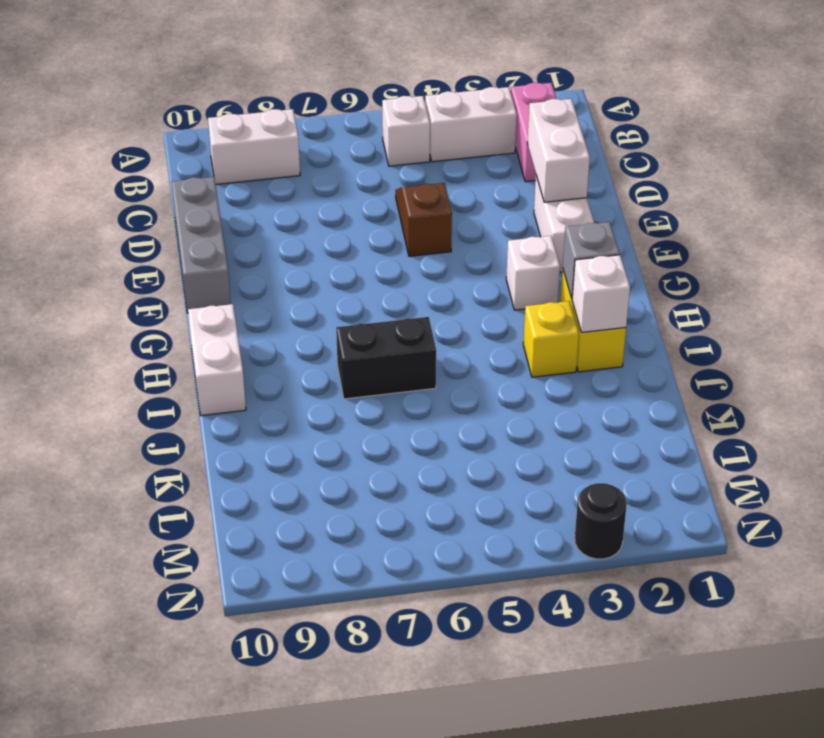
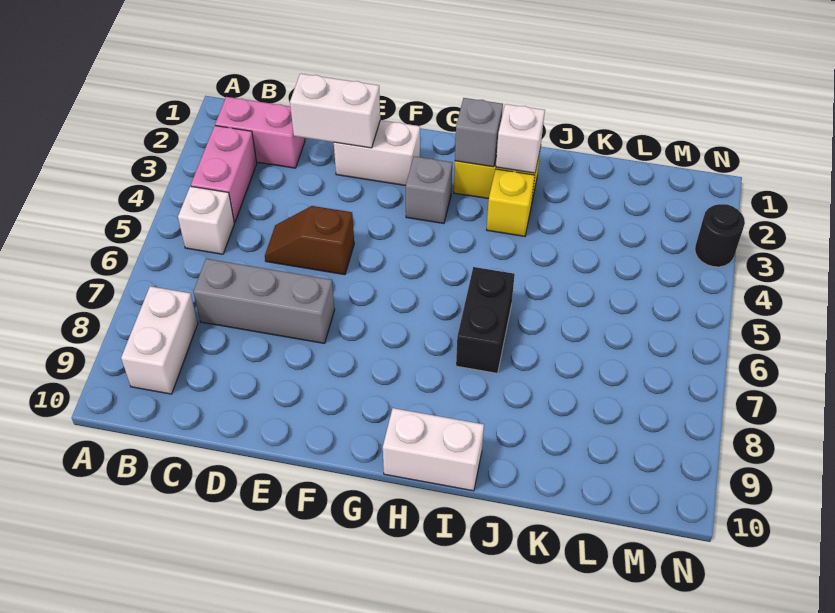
white brick B3:B4 level 1 -> pink brick B3:B4 level 1
grey brick D10:F10 level 1 -> grey brick C7:E7 level 1
white brick G3 level 1 -> grey brick G3 level 1

